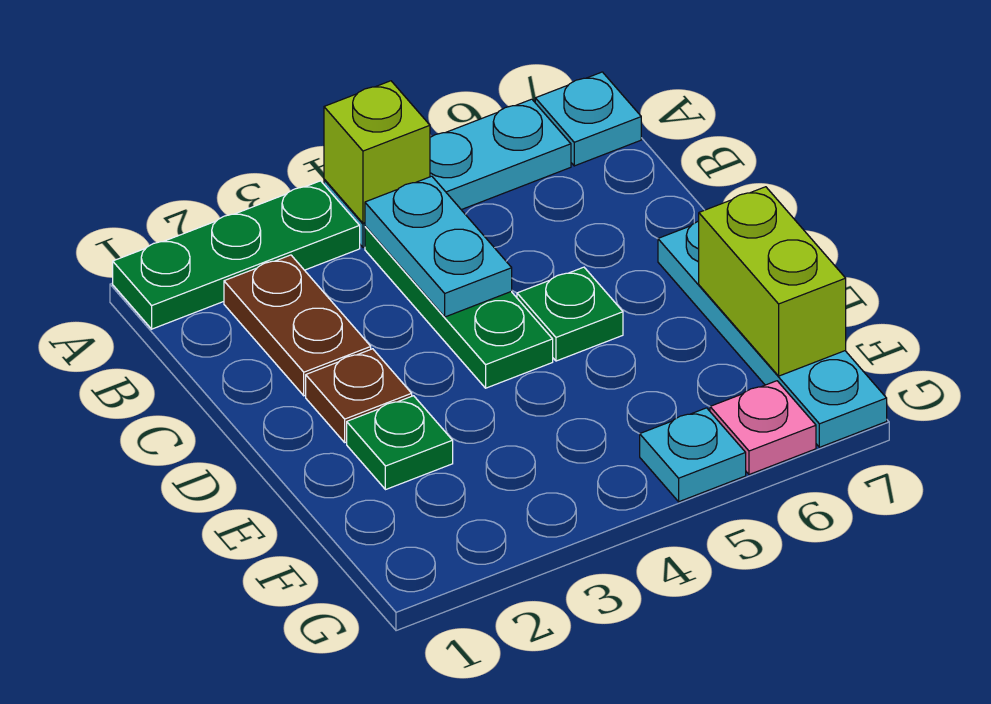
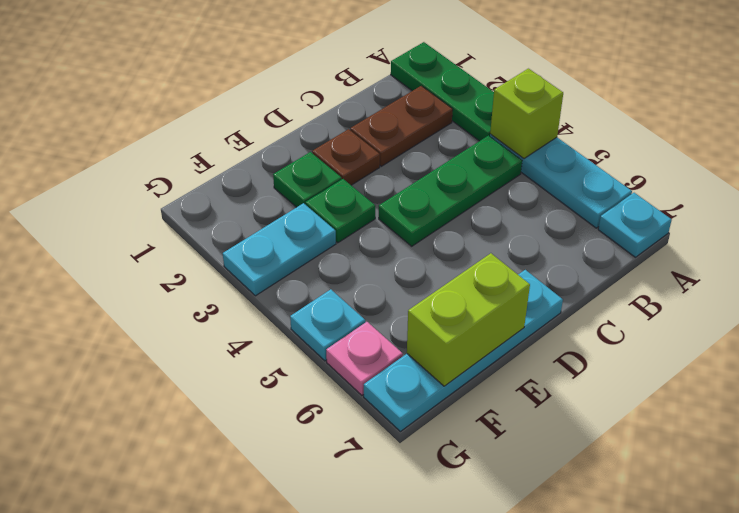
cyan plate B4:C4 level 2 -> cyan plate F3:G3 level 1
green plate D5 level 1 -> green plate E3 level 1

